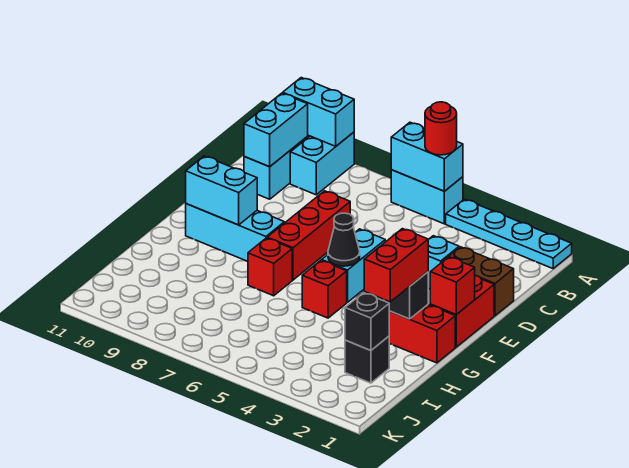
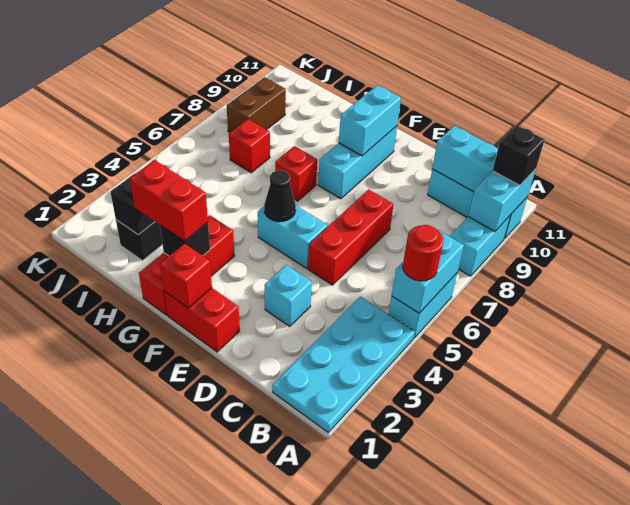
cyan plate A1:A4 level 1 -> cyan plate A1:B4 level 1
cyan brick A9:B9 level 1 -> cyan brick A8:A9 level 1
none -> black brick A10 level 3
brown brick D1:D2 level 1 -> brown brick J8:J9 level 1
red brick D7:F7 level 1 -> red brick D5:D7 level 1
red brick G5 level 1 -> red brick I7 level 1

